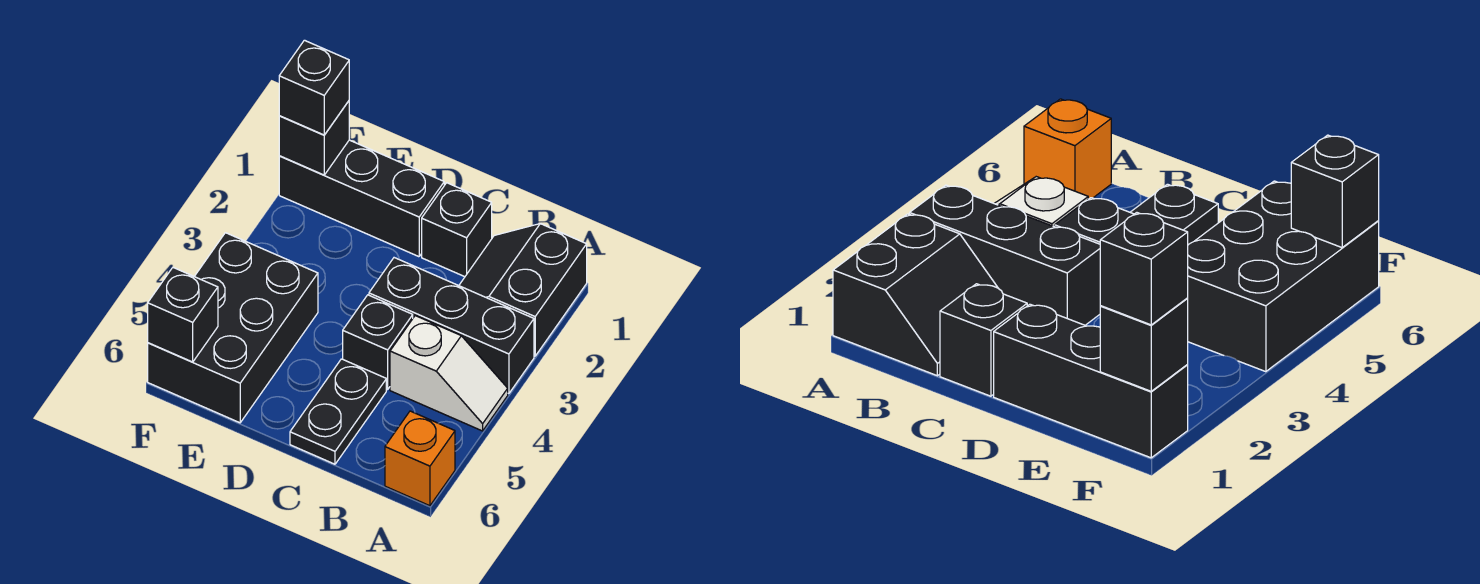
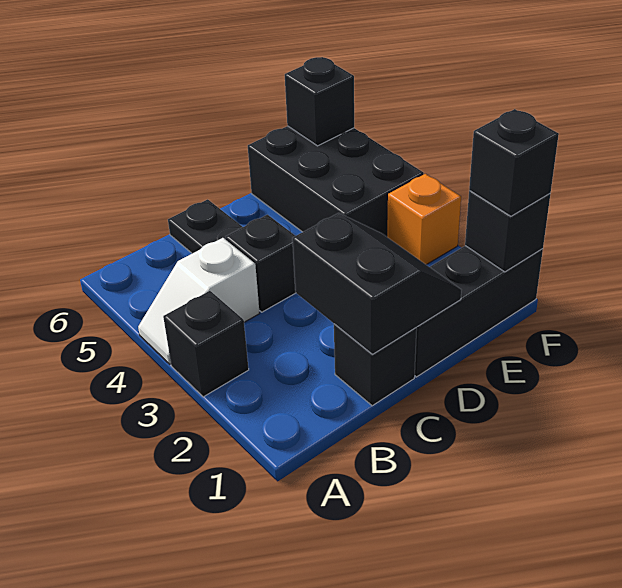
black slope A1:B2 level 1 top A -> black slope C1:D2 level 2 top C
black brick A3:C3 level 1 -> black brick A3 level 1
orange brick A6 level 1 -> orange brick F3 level 1

